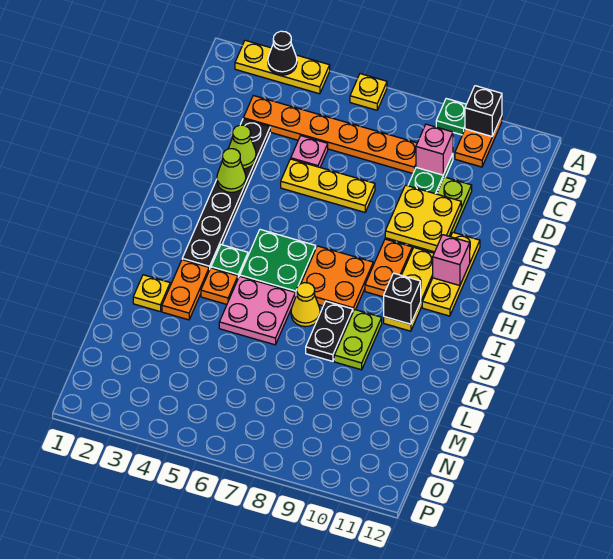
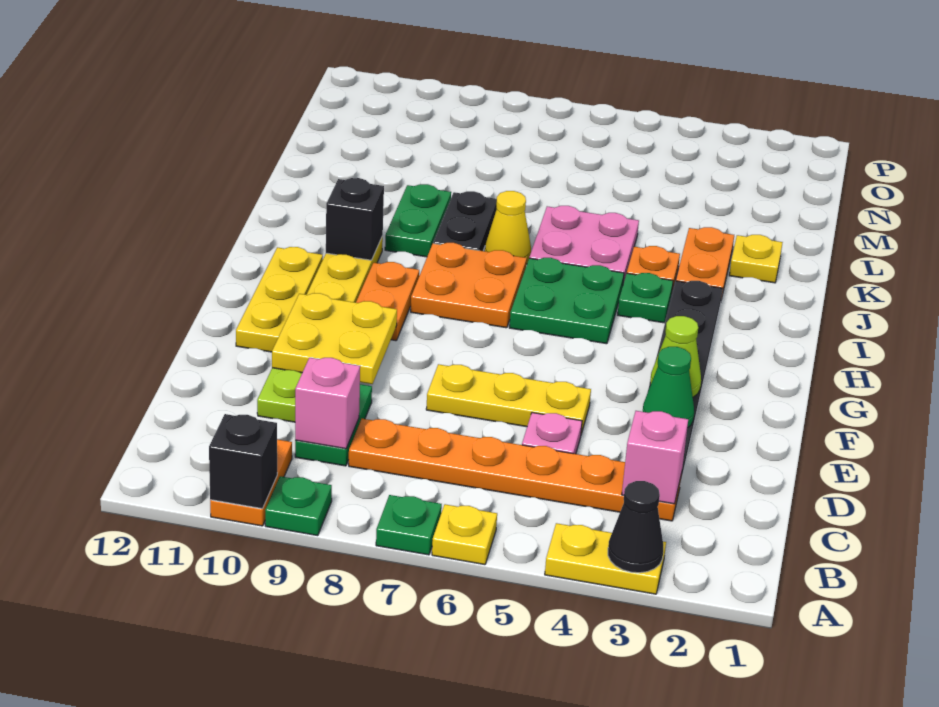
yellow plate A2:A4 level 1 -> yellow plate A3:A4 level 1
none -> green plate A7 level 1
lime cone E3 level 2 -> green cone E3 level 2
pink brick G11 level 2 -> pink brick C3 level 2
lime plate J9:K9 level 1 -> green plate J9:K9 level 1

